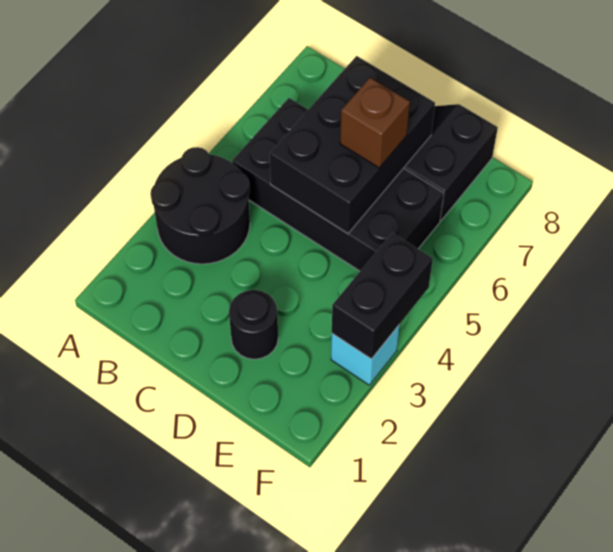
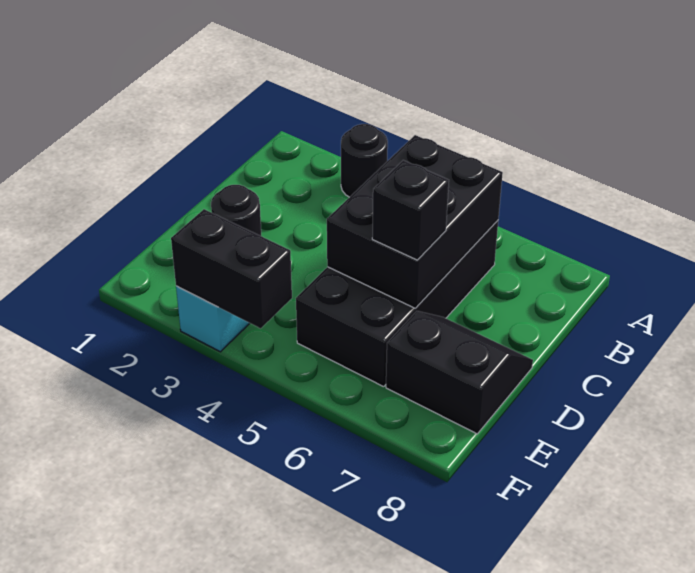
black round brick A3:B4 level 1 -> black round brick A3 level 1
black brick C5:D7 level 2 -> black brick B5:D6 level 2
brown brick D6 level 3 -> black brick D6 level 3

